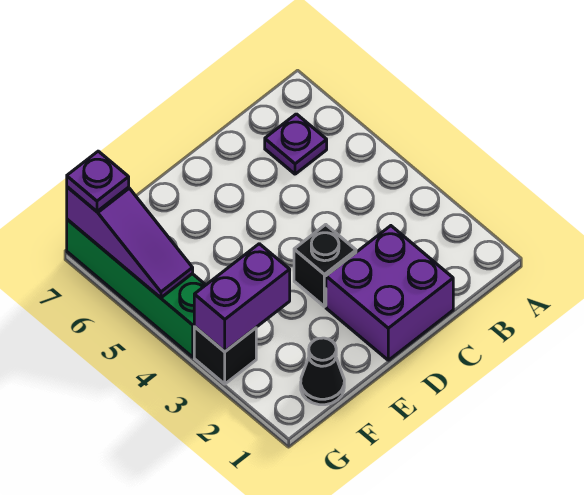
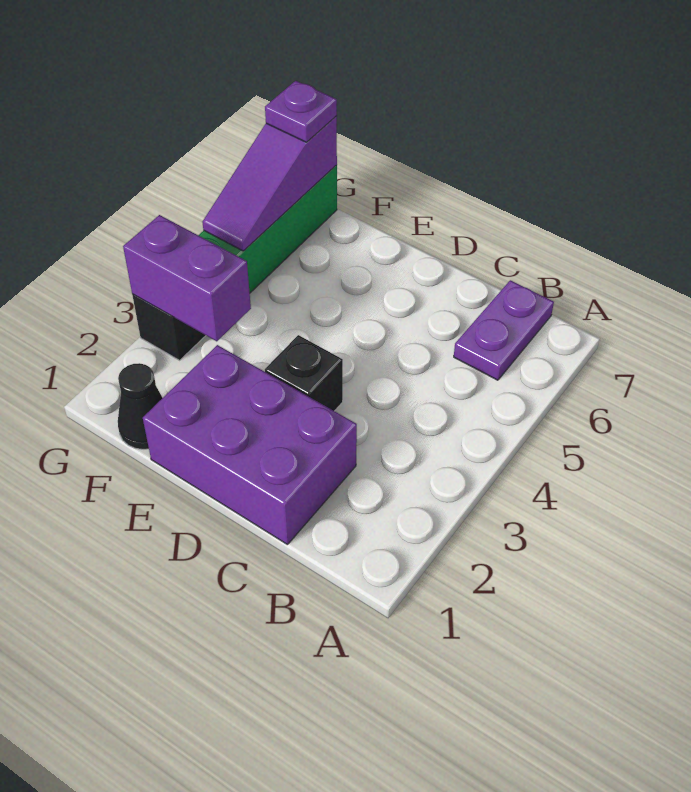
purple plate B6 level 1 -> purple plate B6:B7 level 1
purple brick C1:D2 level 1 -> purple brick C1:E2 level 1

